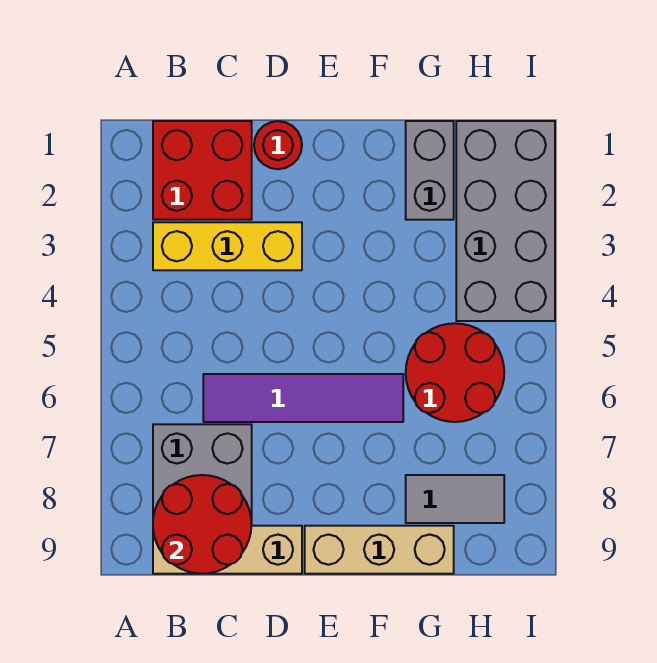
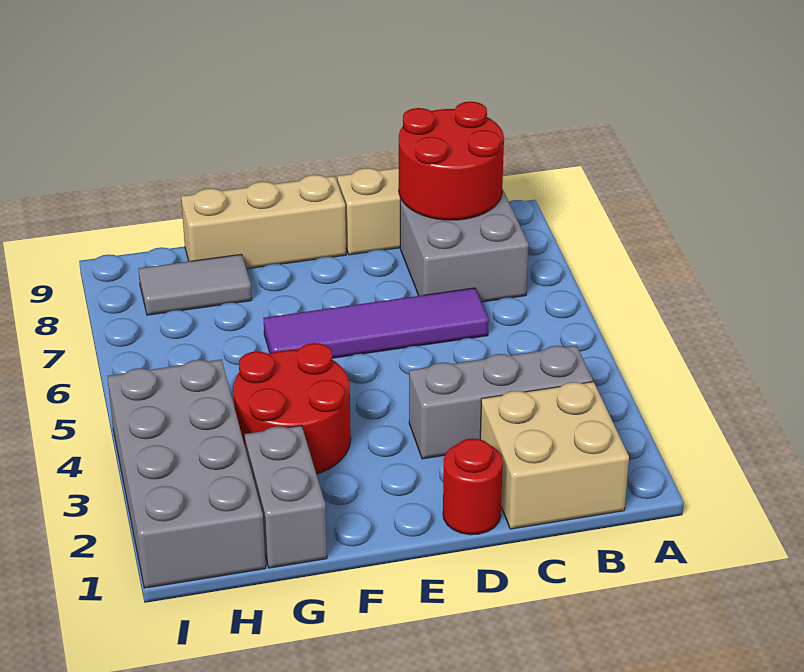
red brick B1:C2 level 1 -> tan brick B1:C2 level 1
yellow brick B3:D3 level 1 -> grey brick B3:D3 level 1
red round brick G5:H6 level 1 -> red round brick F3:G4 level 1

